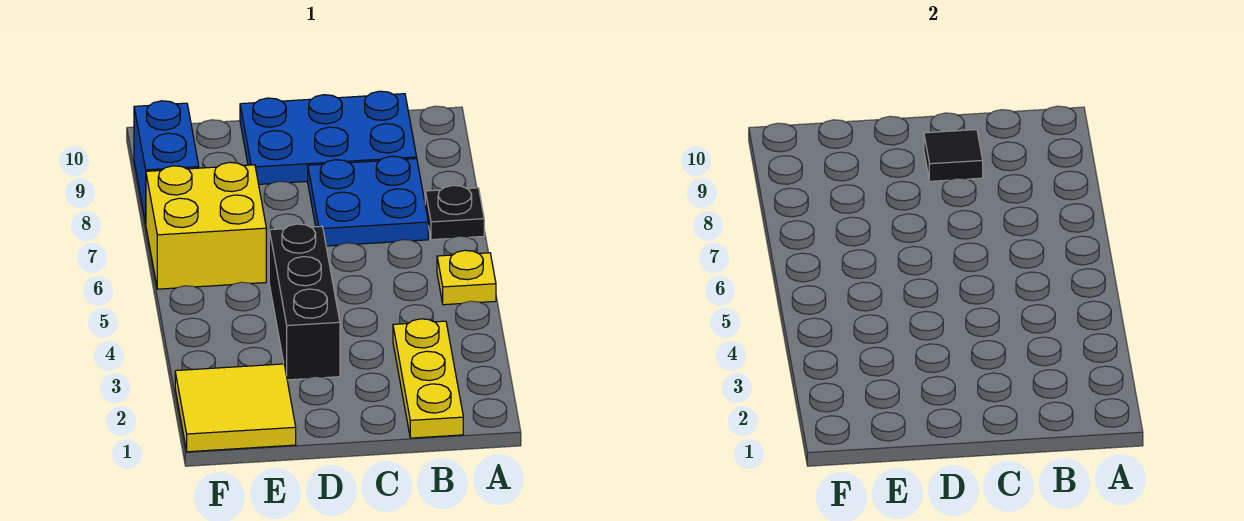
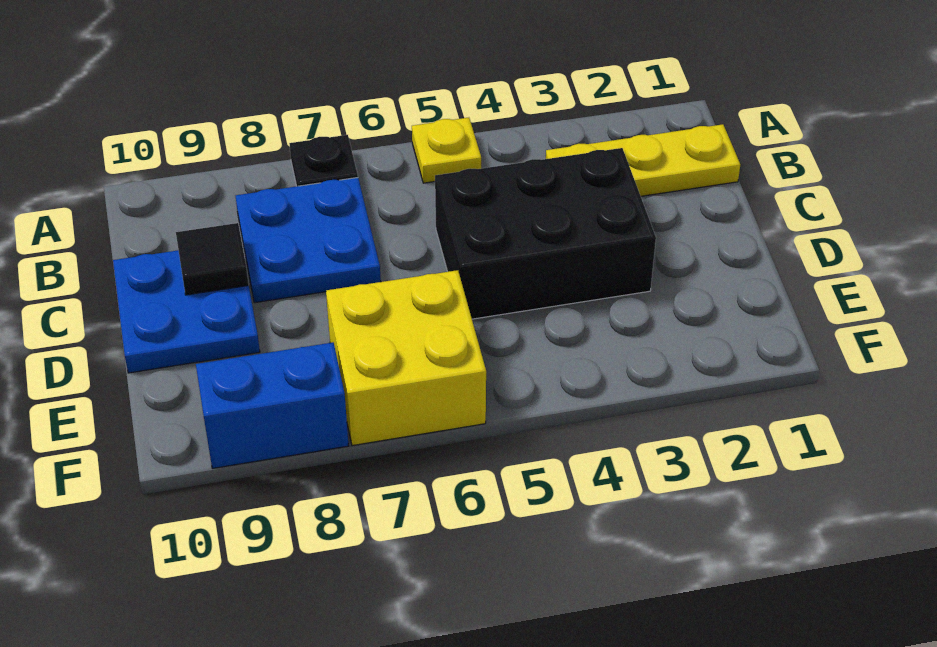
blue plate B9:D10 level 1 -> blue plate C9:D10 level 1
black brick D3:D5 level 1 -> black brick C3:D5 level 1
yellow tile E1:F2 level 1 -> none

